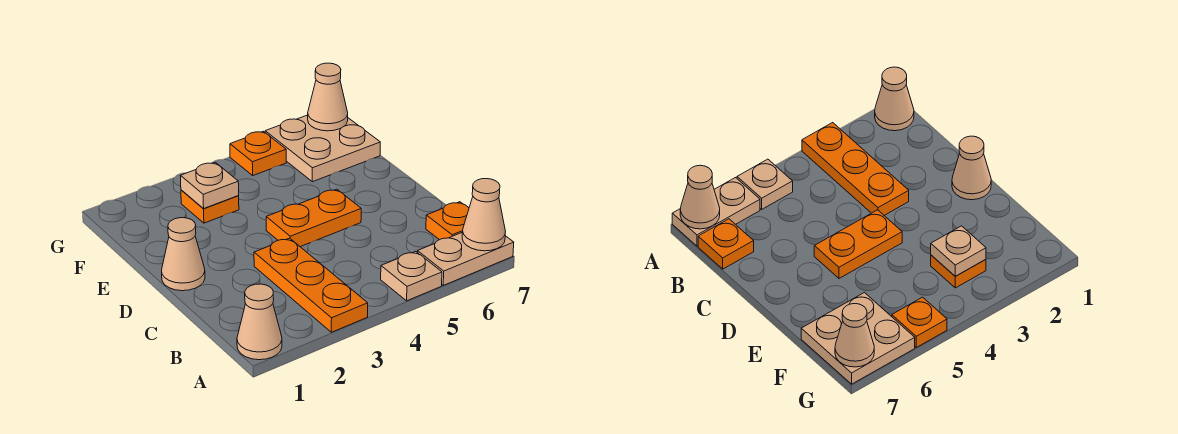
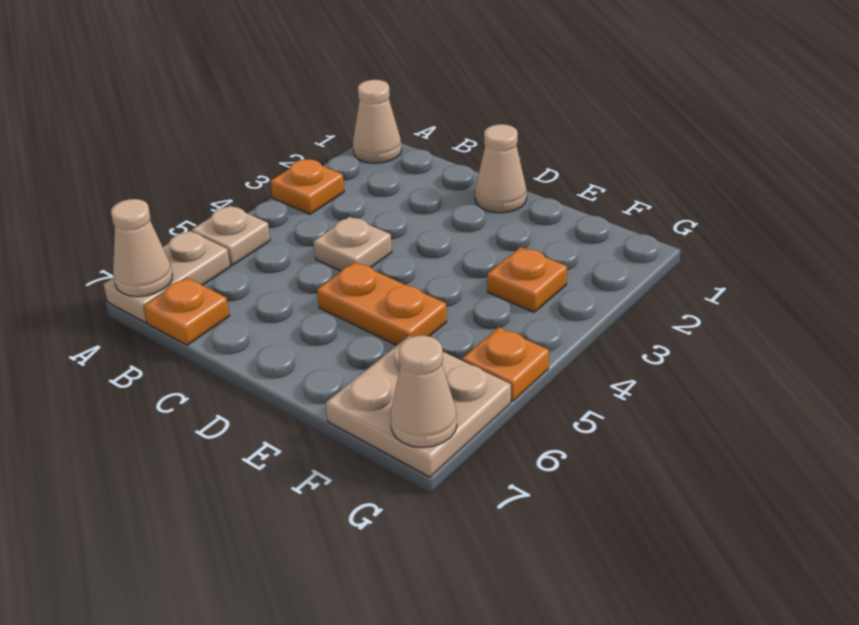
orange plate A3:C3 level 1 -> orange plate A3 level 1
orange plate D4:D5 level 1 -> orange plate D5:E5 level 1
tan plate F3 level 2 -> tan plate C4 level 1

